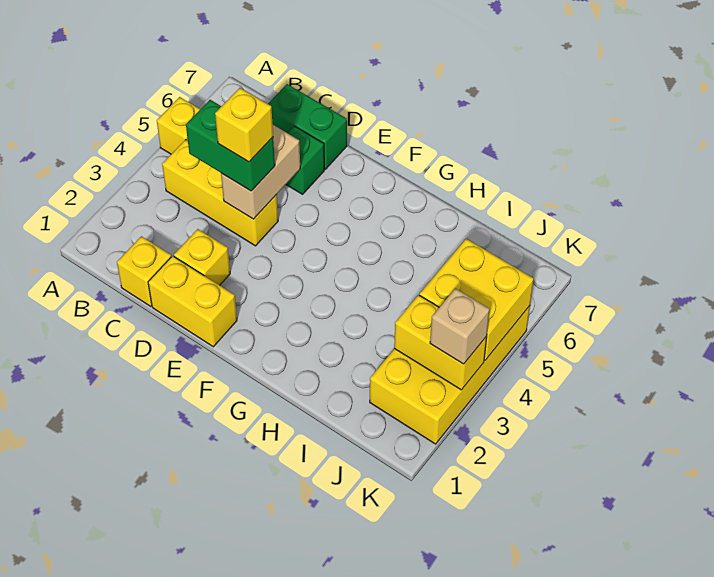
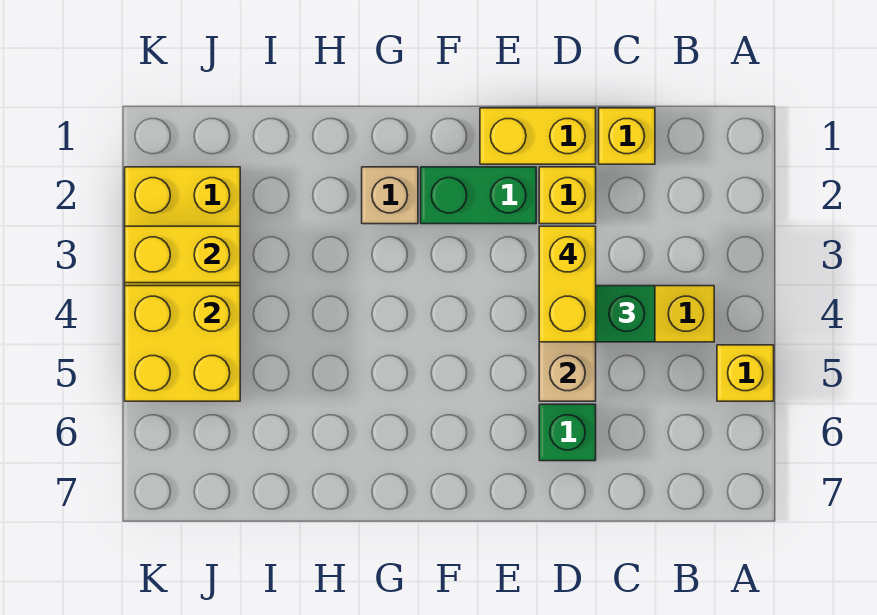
green brick C7:D7 level 1 -> green brick E2:F2 level 1
yellow brick D4 level 4 -> yellow brick D3:D4 level 4
tan brick K3 level 3 -> tan brick G2 level 1

